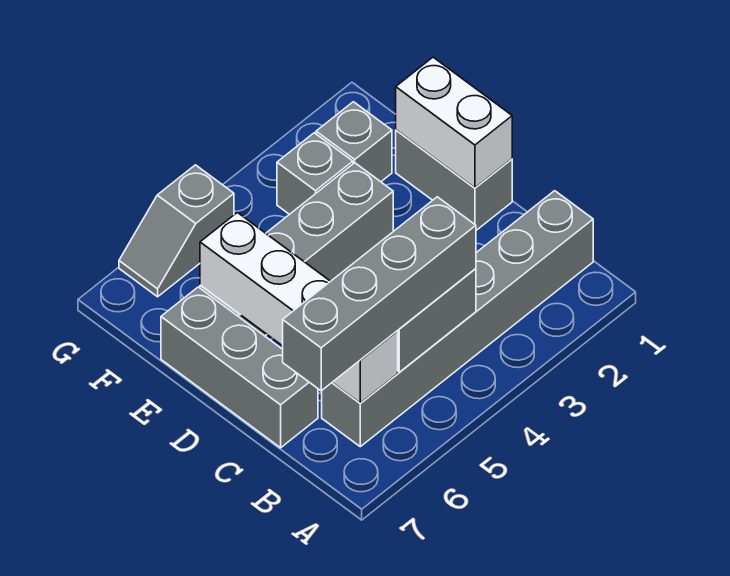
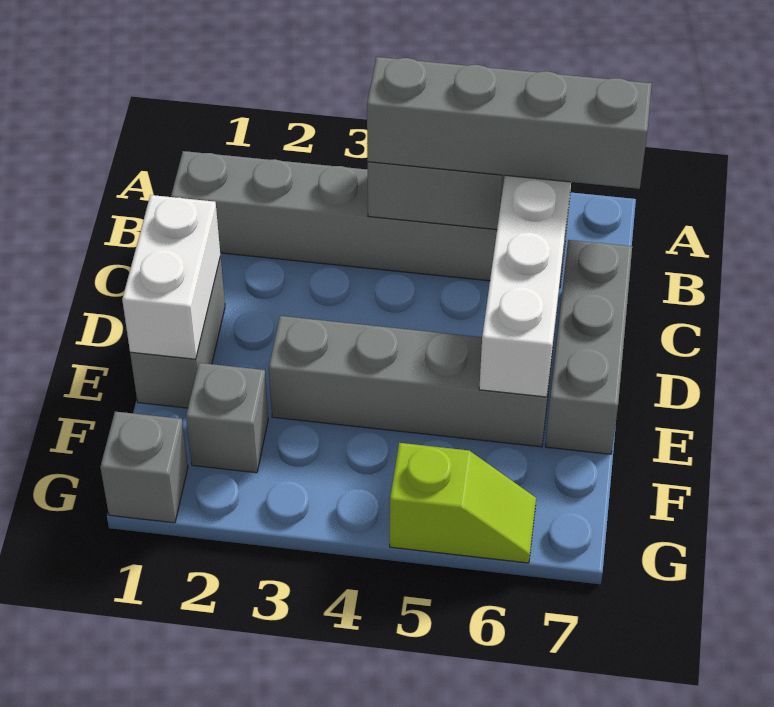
grey brick F3 level 1 -> grey brick G1 level 1
grey slope G5:G6 level 1 top 5 -> lime slope G5:G6 level 1 top 5

